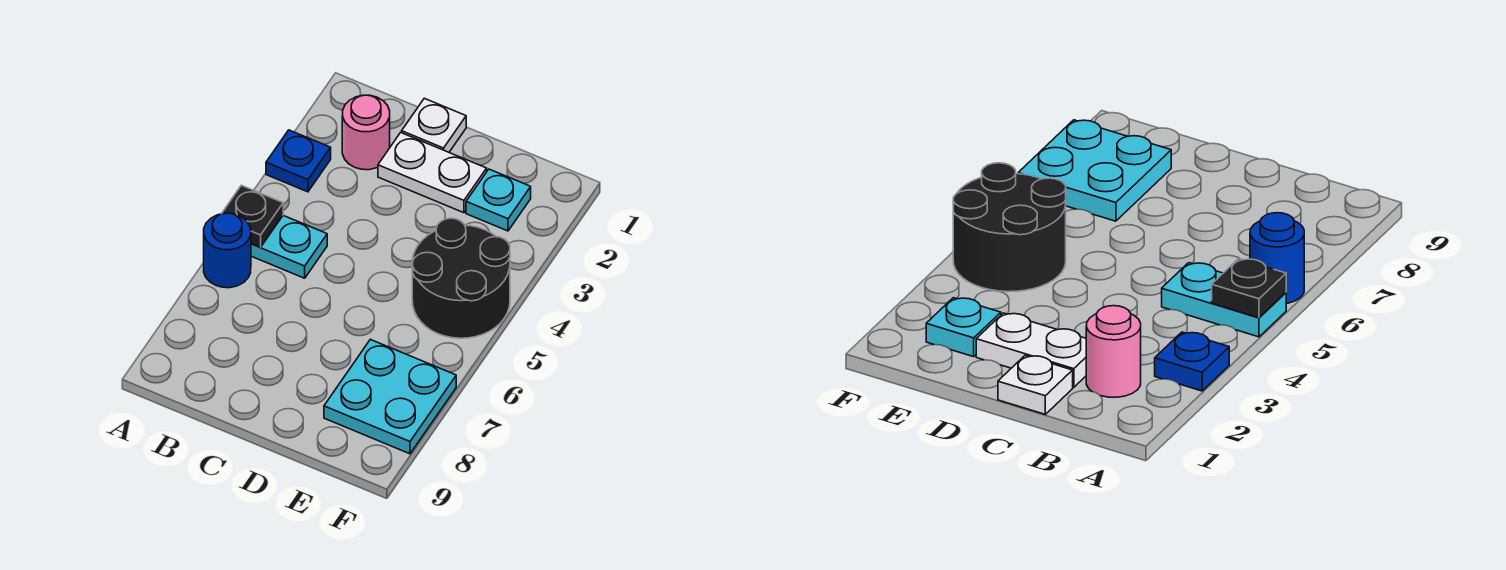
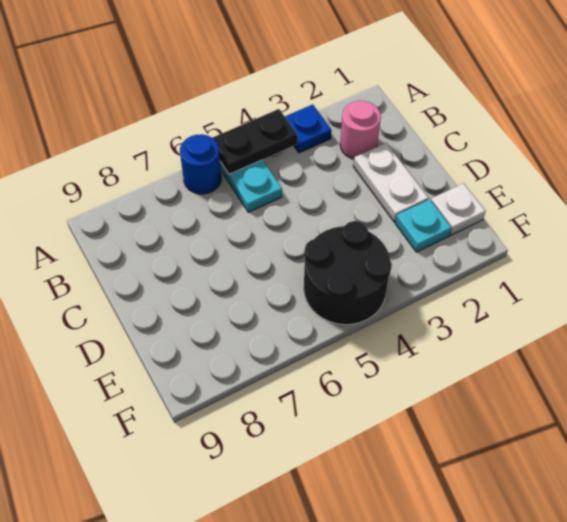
black plate A5 level 2 -> black plate A4:A5 level 2
white plate C1 level 1 -> white plate E1 level 1
cyan plate E7:F8 level 1 -> none

